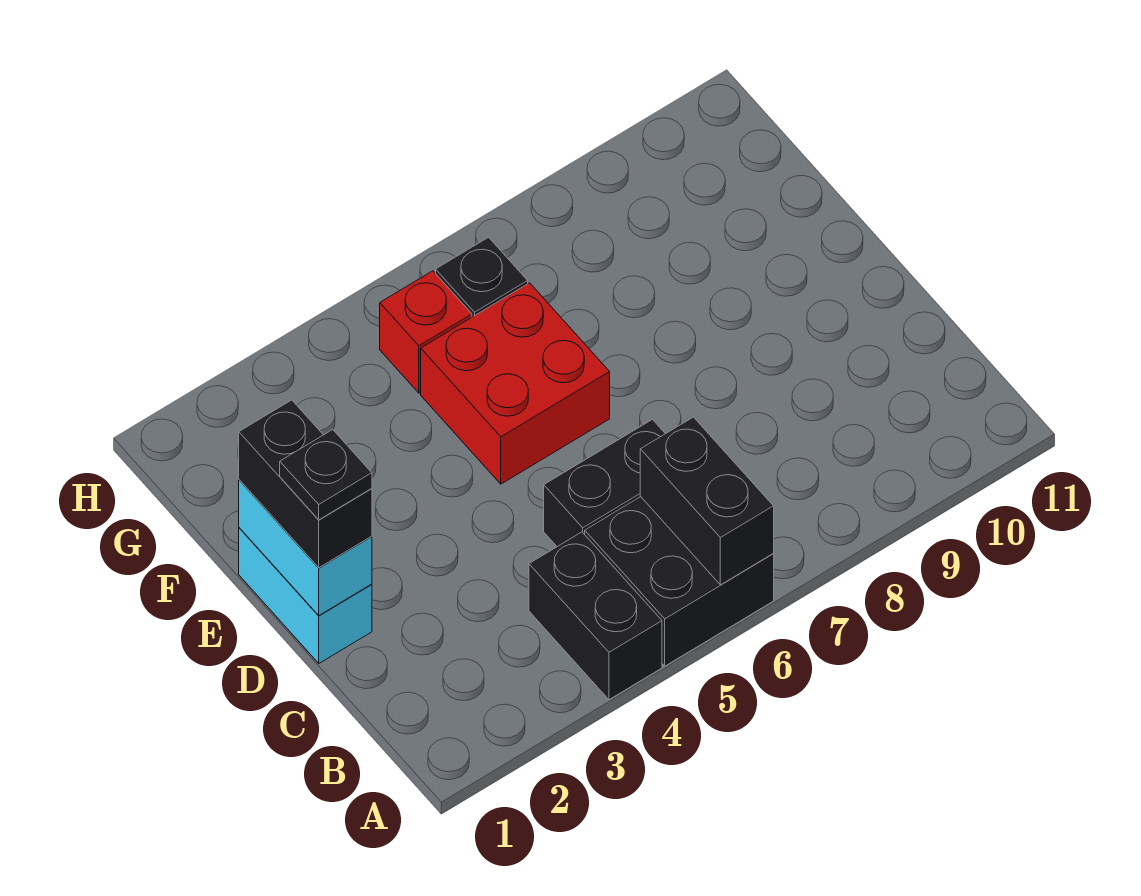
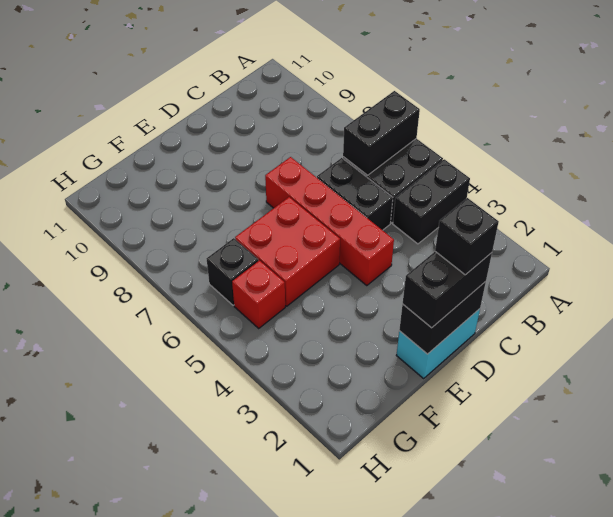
cyan brick D1:E1 level 2 -> black brick D1:E1 level 2
black plate D1 level 4 -> black brick D1 level 4
none -> red brick D4:D7 level 1

